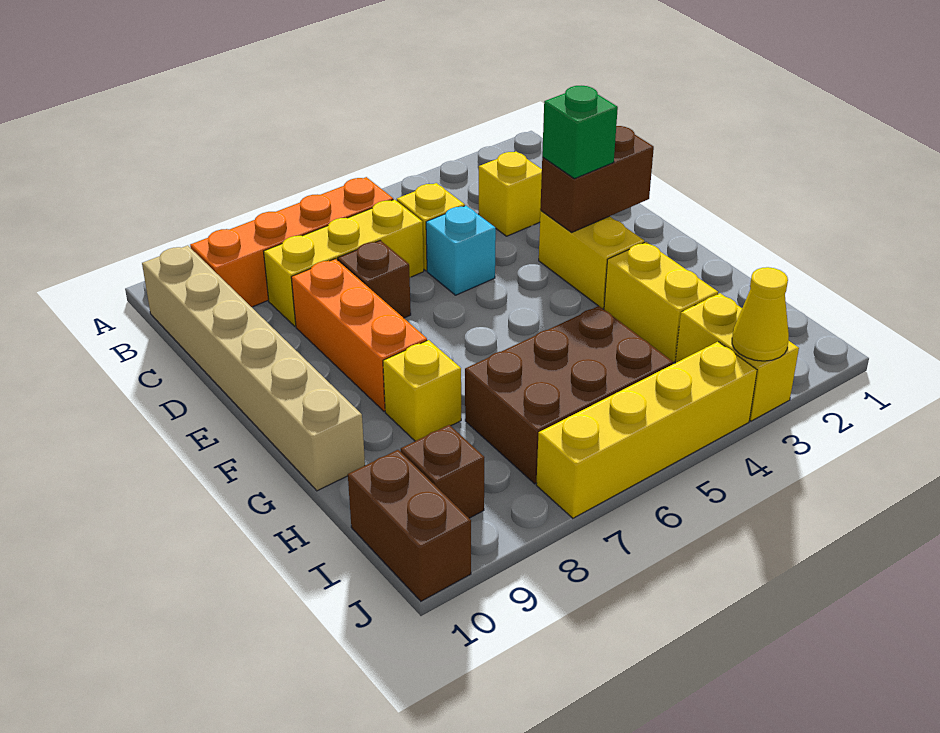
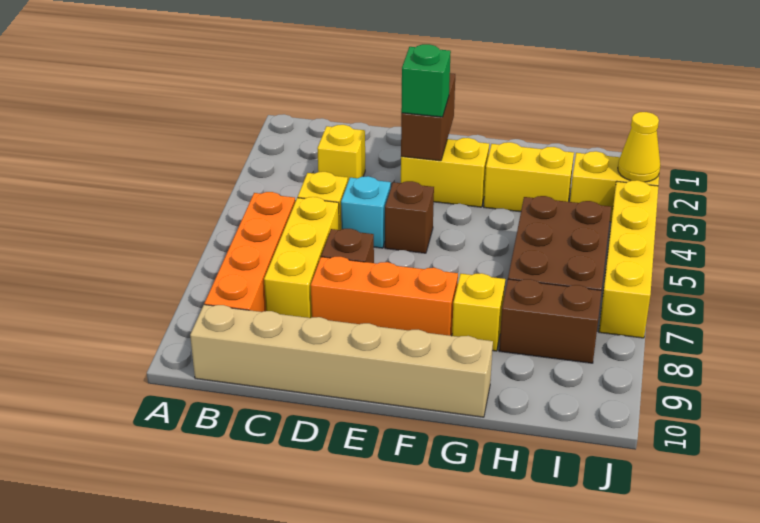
brown brick I9 level 1 -> brown brick E5 level 1
brown brick I10:J10 level 1 -> brown brick H8:I8 level 1

